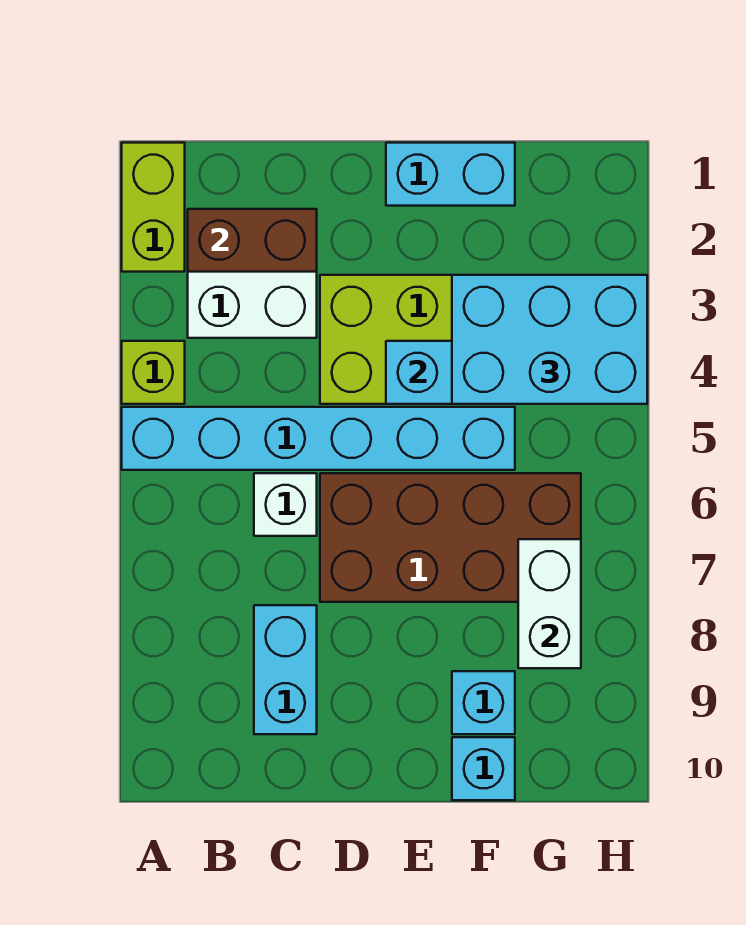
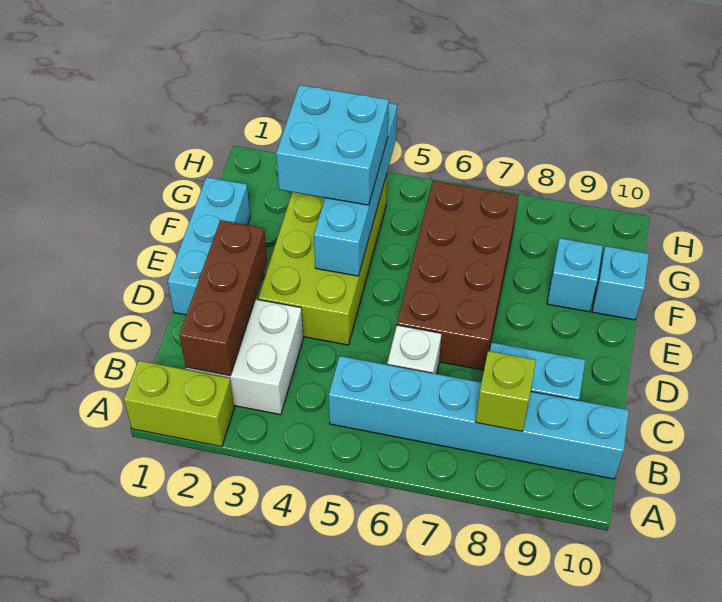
lime brick A4 level 1 -> lime brick B8 level 2
cyan brick A5:F5 level 1 -> cyan brick B5:B10 level 1
brown brick B2:C2 level 2 -> brown brick B2:D2 level 2
cyan brick E1:F1 level 1 -> cyan brick D1:F1 level 1
cyan brick F3:H4 level 3 -> cyan brick F3:G4 level 3
white brick G7:G8 level 2 -> none

